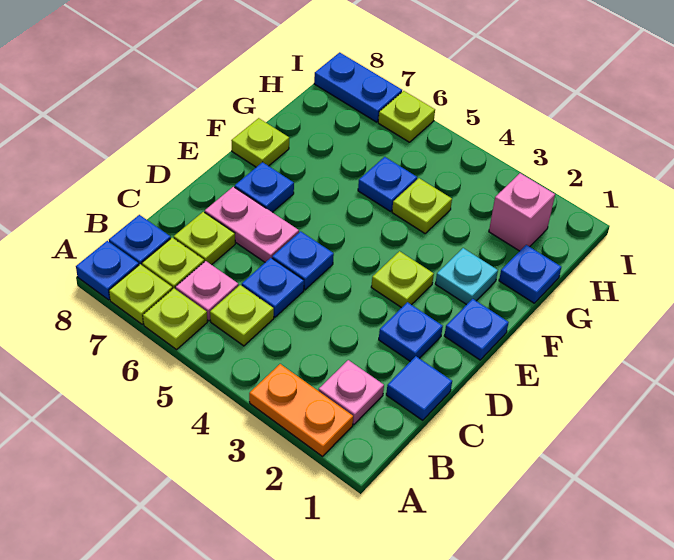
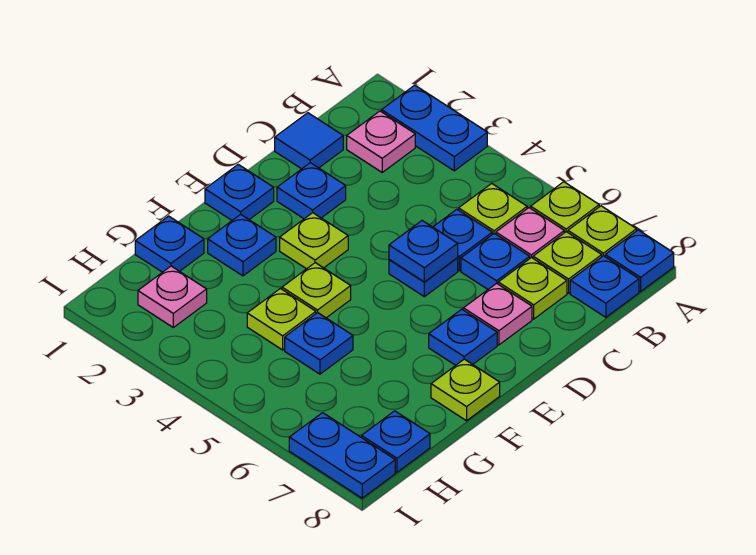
orange plate A2:A3 level 1 -> blue plate A2:A3 level 1
none -> blue plate C6 level 1
none -> blue plate D5 level 2
pink plate D6:D7 level 1 -> pink plate D7 level 1
cyan plate F2 level 1 -> blue plate F2 level 1
pink brick H2 level 1 -> pink plate H2 level 1
none -> blue plate H8 level 1
lime plate I6 level 1 -> lime plate F4 level 1

